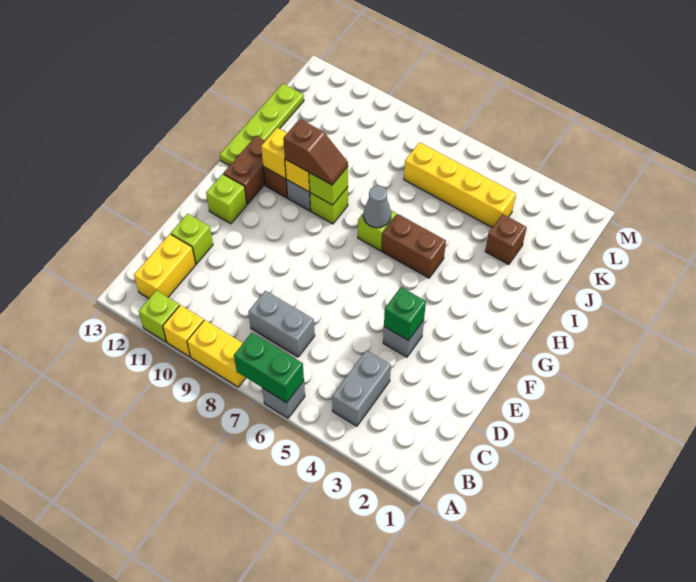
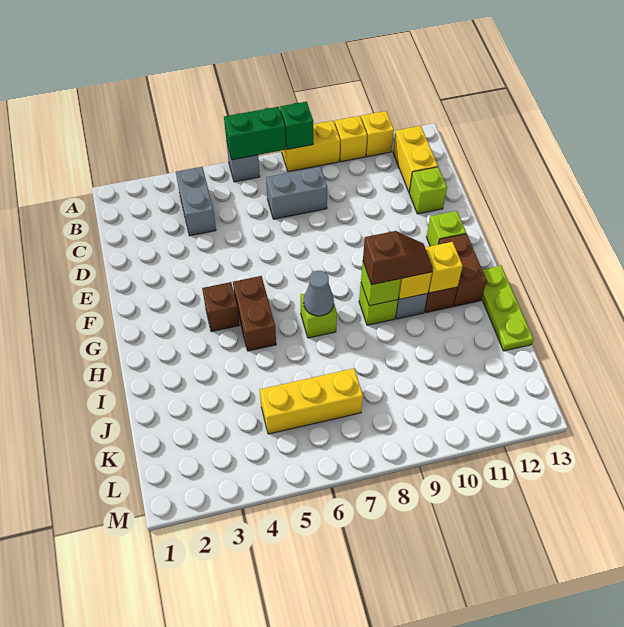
lime brick A11 level 1 -> yellow brick A11 level 1
grey brick E4 level 1 -> none
green brick E4 level 2 -> green brick A8 level 2
brown brick H5:H6 level 1 -> brown brick G5:H5 level 1
brown slope H9:H10 level 3 top 10 -> brown slope H9:H10 level 3 top 9
lime plate H13:K13 level 1 -> lime plate H13:J13 level 1
brown brick J3 level 1 -> brown brick G4 level 1
yellow brick K4:K7 level 1 -> yellow brick K5:K7 level 1

